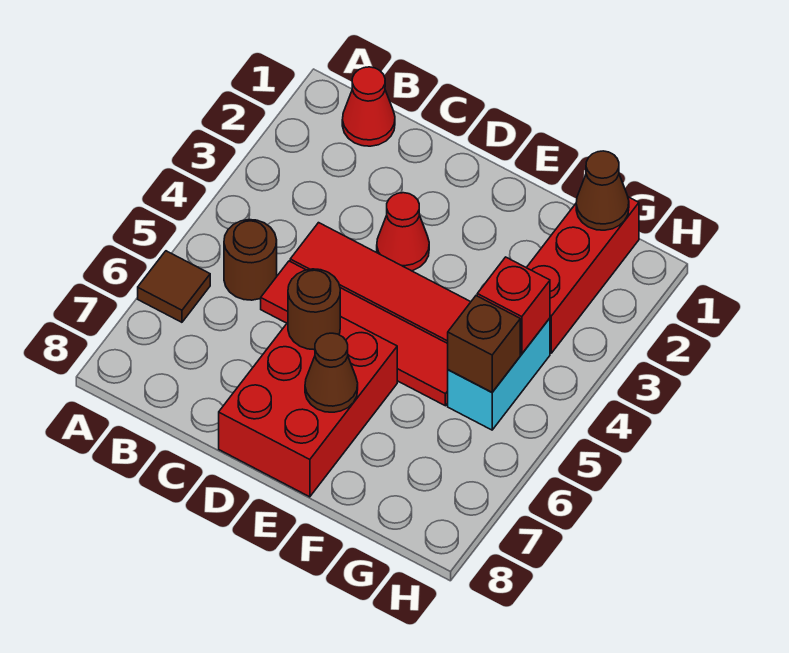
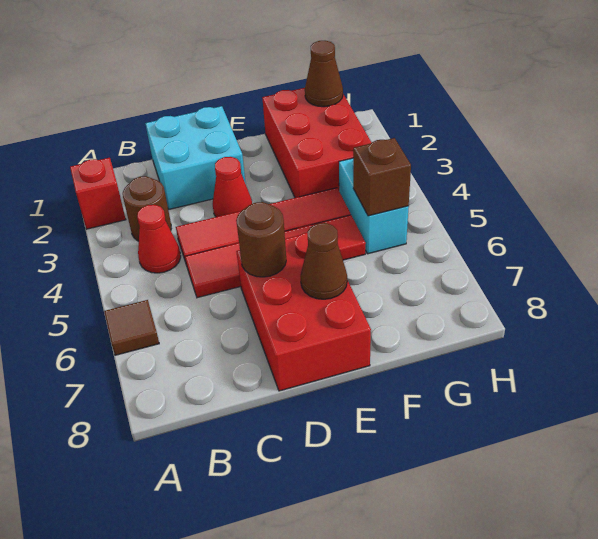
red cone B1 level 1 -> red cone B4 level 1
brown round brick B5 level 1 -> brown round brick B3 level 1
none -> cyan brick C1:D2 level 1
red brick G1:G3 level 1 -> red brick F1:G3 level 1
red brick G4 level 2 -> red brick A2 level 1

